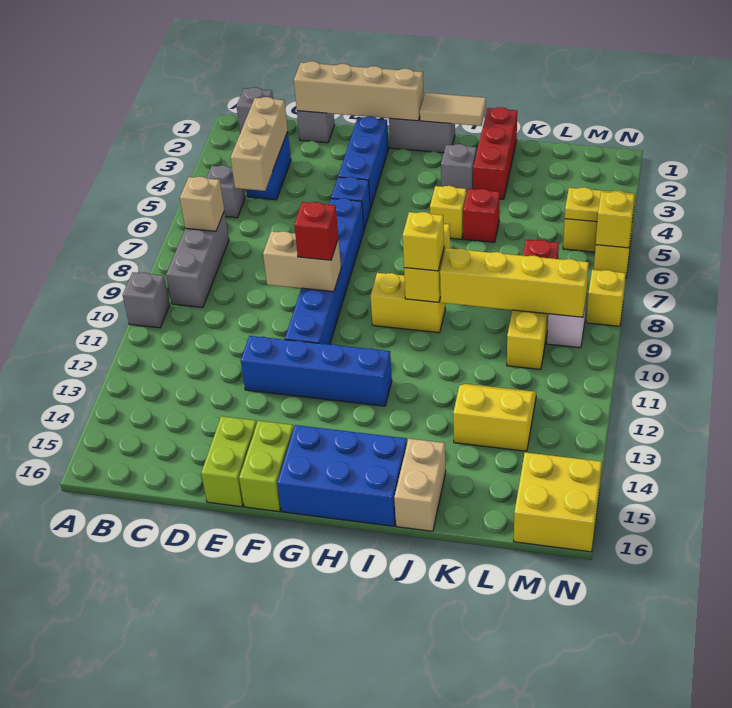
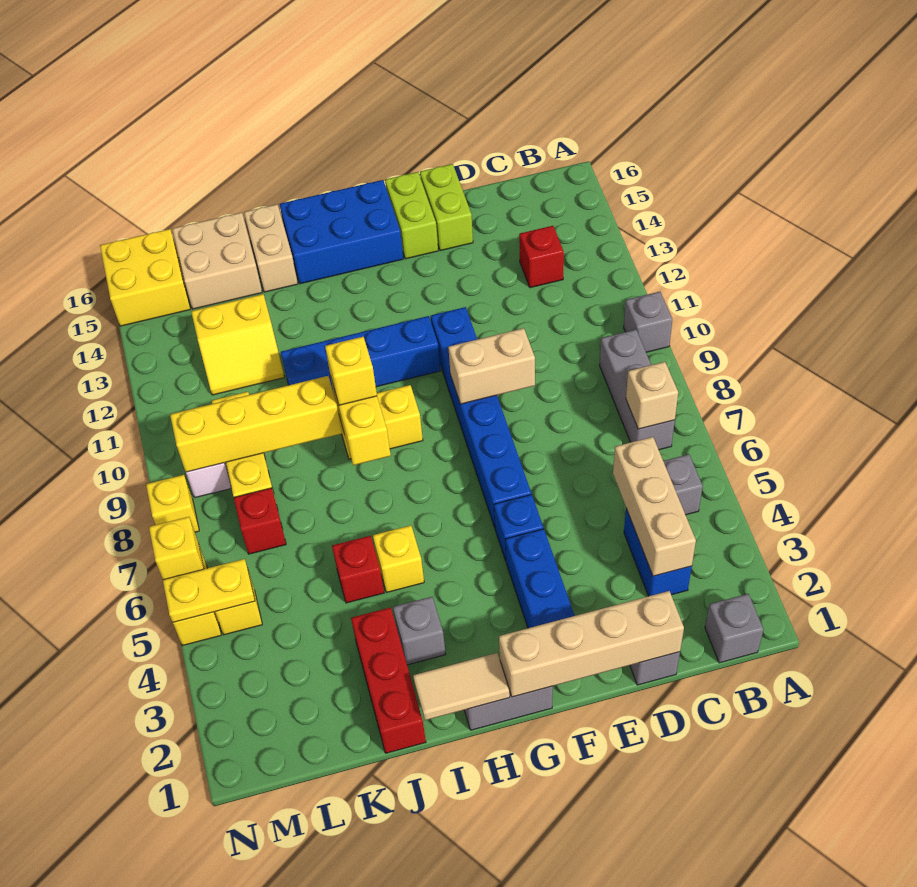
blue brick E12:H12 level 1 -> blue brick G11:J11 level 1
red brick F9 level 3 -> red brick C13 level 1
none -> tan brick K15:L16 level 1

